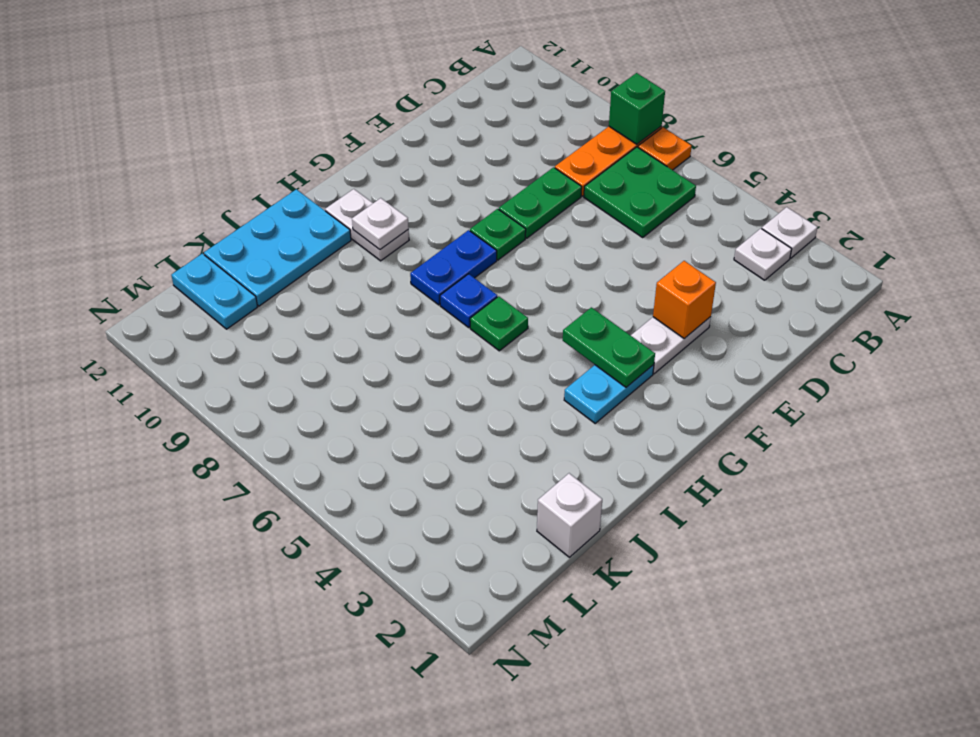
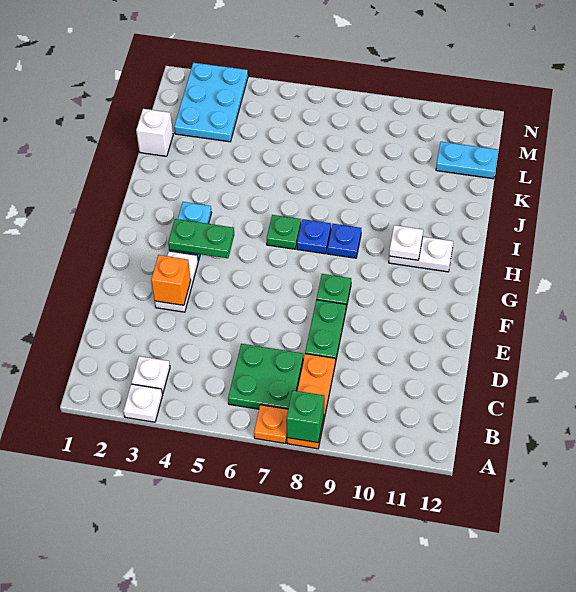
blue plate G8:H8 level 1 -> blue plate H8 level 1
cyan plate I11:K12 level 1 -> cyan plate L2:N3 level 1

